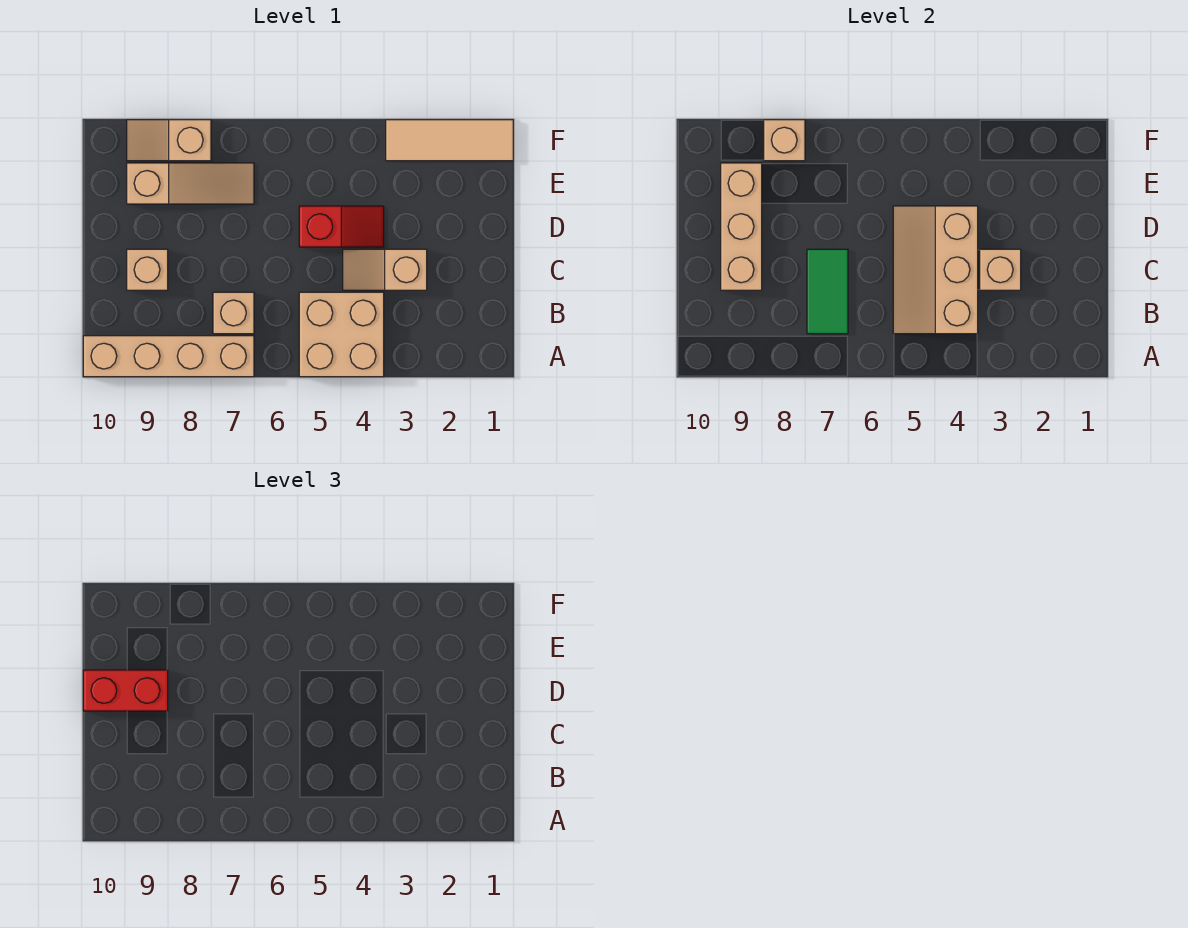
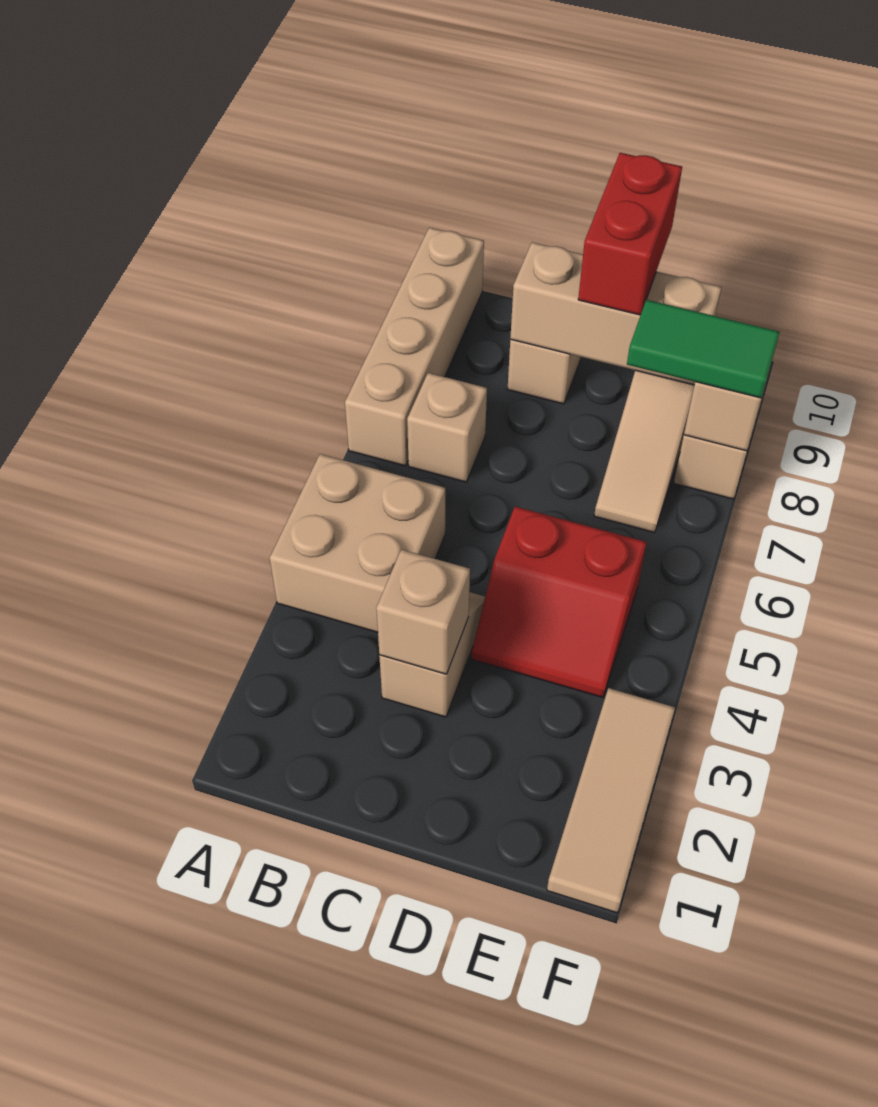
tan slope B4:D5 level 2 top 4 -> none
green tile B7:C7 level 2 -> green tile E8:F8 level 3
red slope D4:D5 level 1 top 5 -> red slope D4:E5 level 1 top 5

